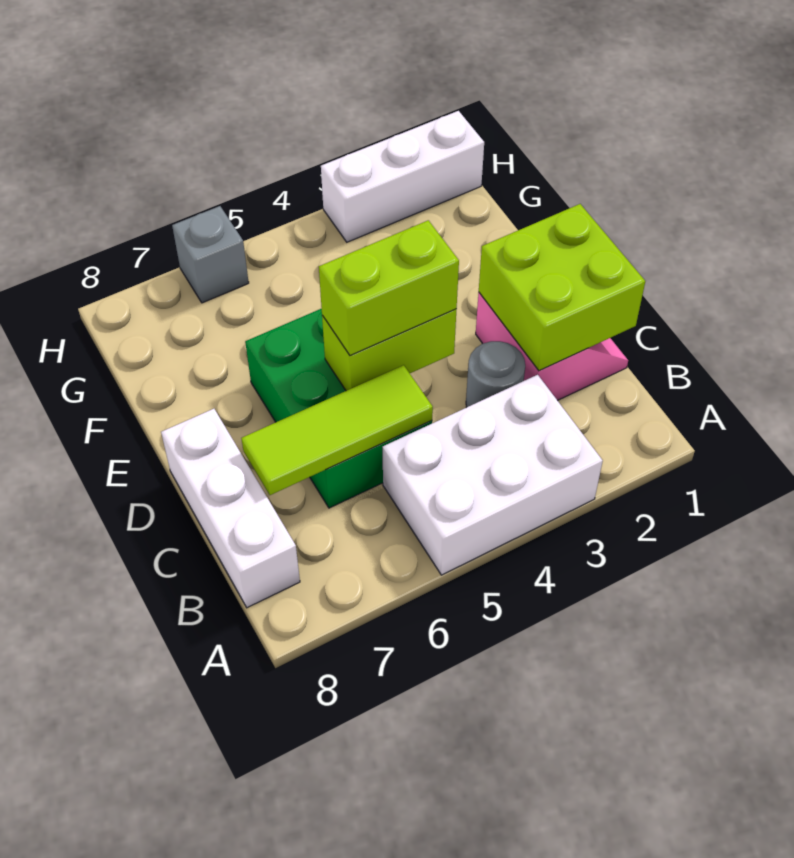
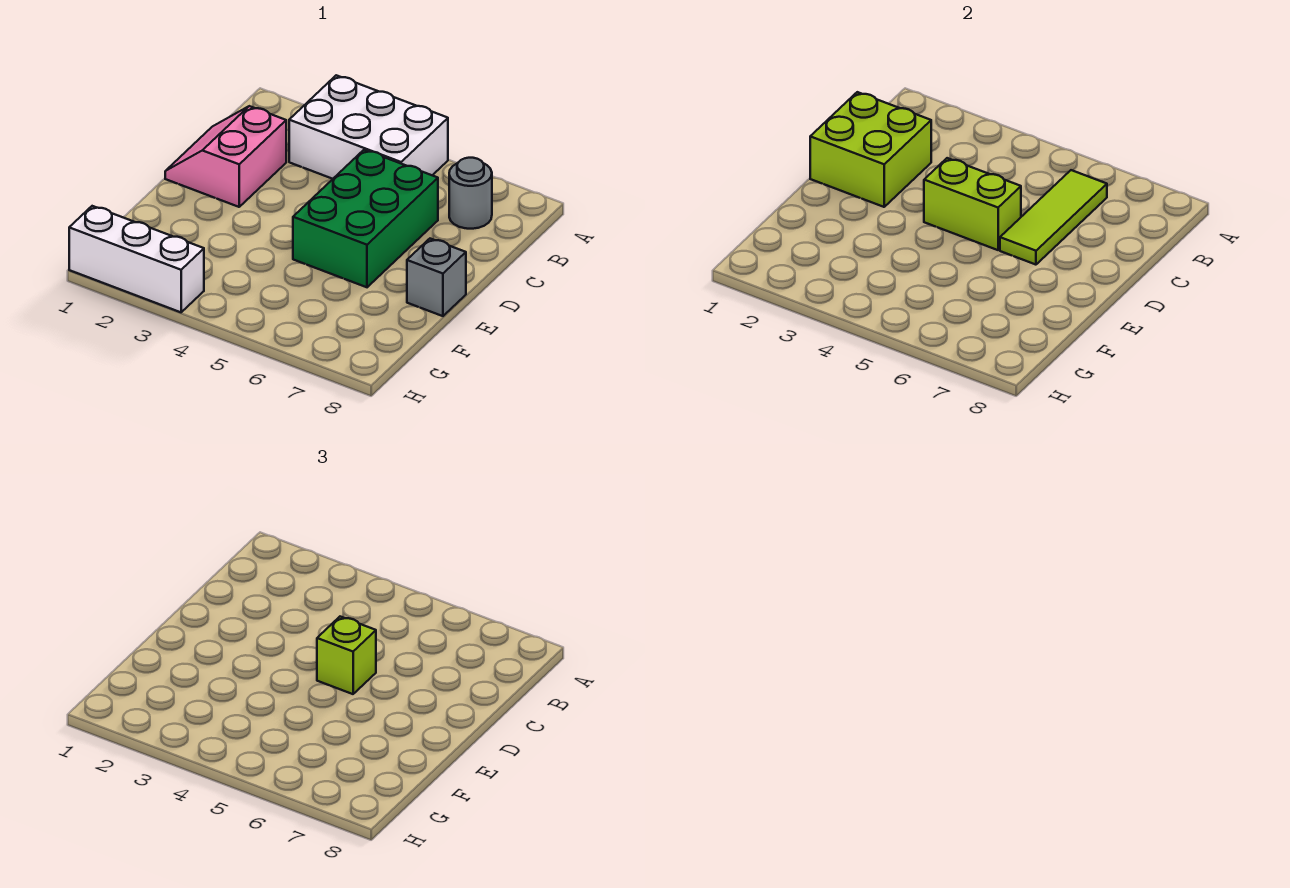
white brick B8:D8 level 1 -> none
grey round brick C3 level 1 -> grey round brick B7 level 1
lime tile C5:C7 level 2 -> lime tile B6:D6 level 2
lime brick D4:D5 level 3 -> lime brick D5 level 3
grey brick H6 level 1 -> grey brick E8 level 1

